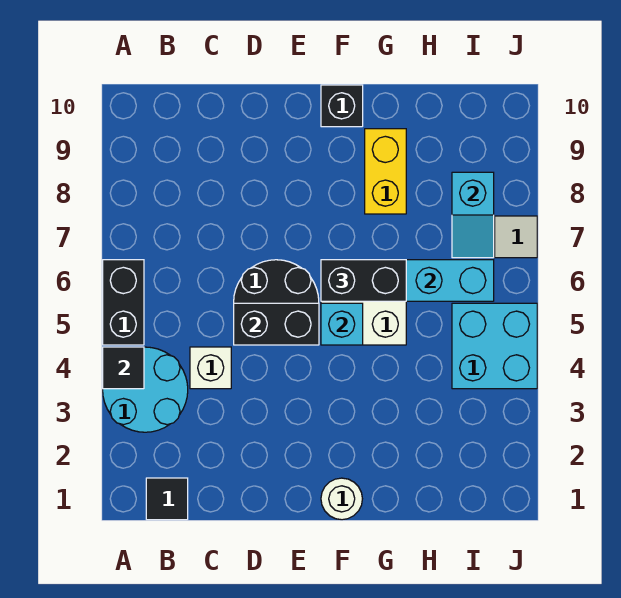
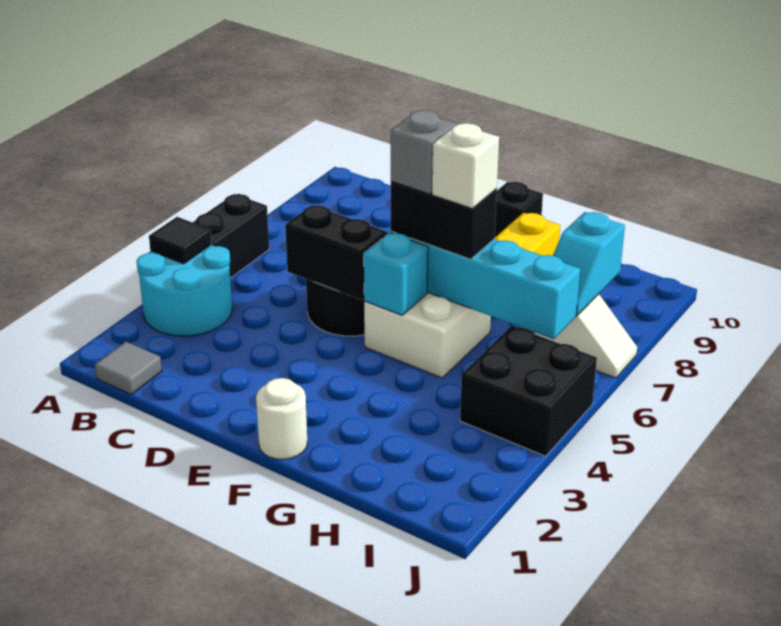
black tile B1 level 1 -> grey tile B1 level 1
white brick C4 level 1 -> white brick G6 level 4
none -> grey brick F6 level 4
cyan brick I4:J5 level 1 -> black brick I4:J5 level 1

